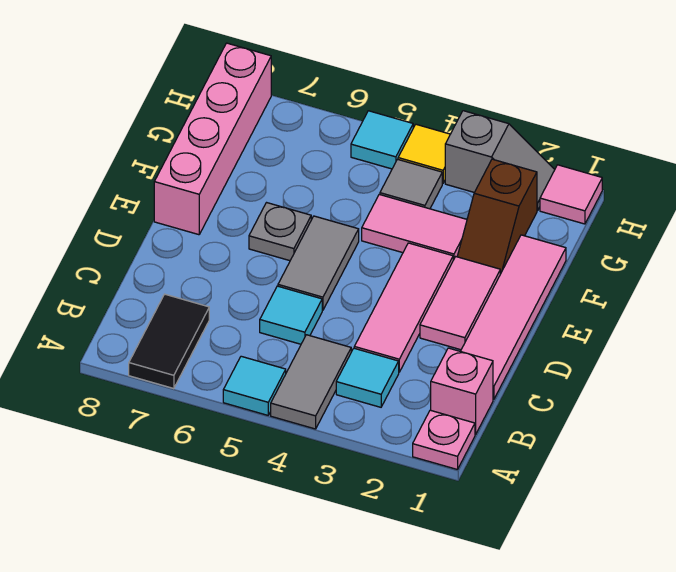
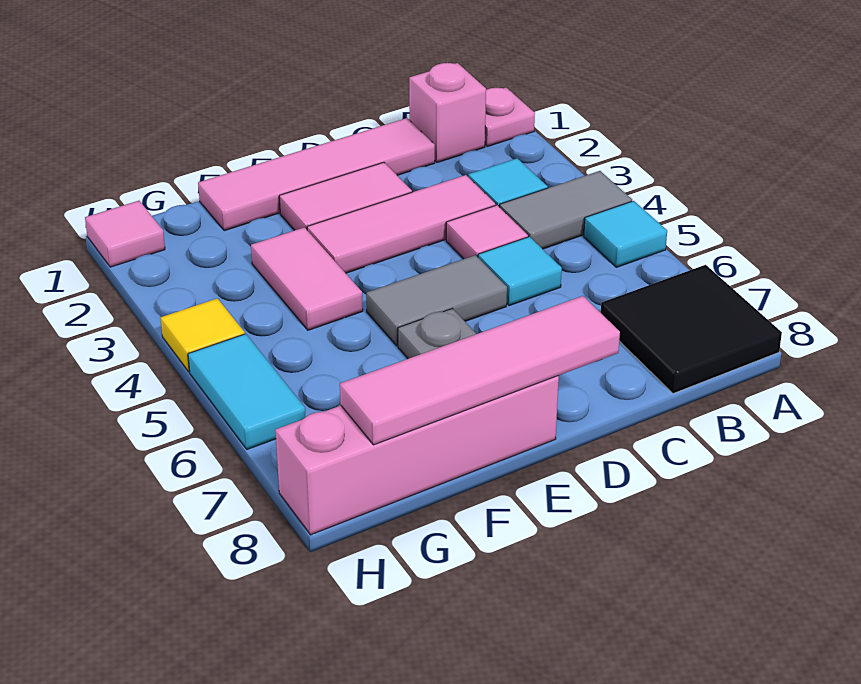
black tile A7:B7 level 1 -> black tile A7:B8 level 1
none -> pink tile C4 level 1
none -> pink tile D8:G8 level 2
brown slope F2:G2 level 1 top G -> none
grey tile G4 level 1 -> none
grey slope H2:H3 level 1 top 3 -> none
cyan tile H5 level 1 -> cyan tile H5:H6 level 1

